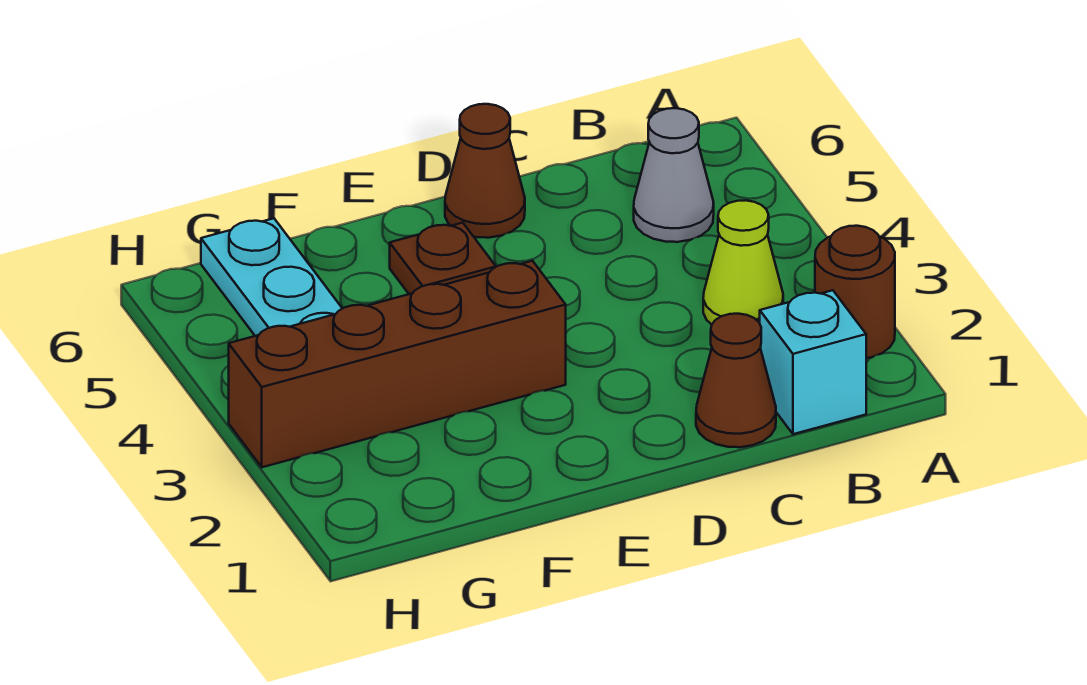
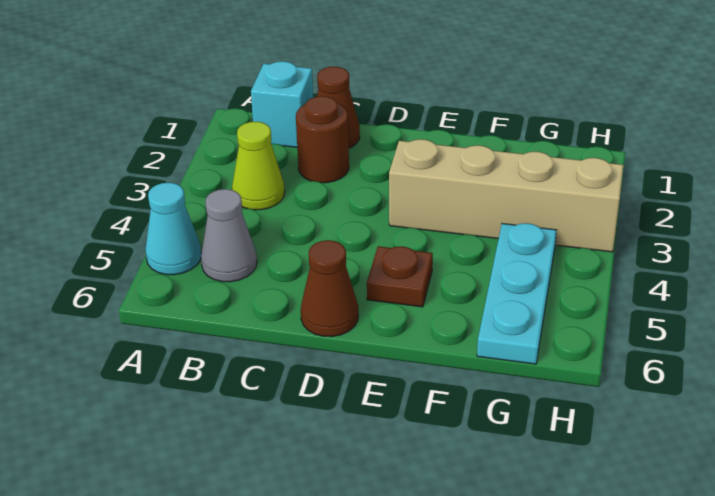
brown round brick A2 level 1 -> brown round brick C2 level 1
none -> cyan cone A5 level 1
brown brick E3:H3 level 1 -> tan brick E3:H3 level 1

